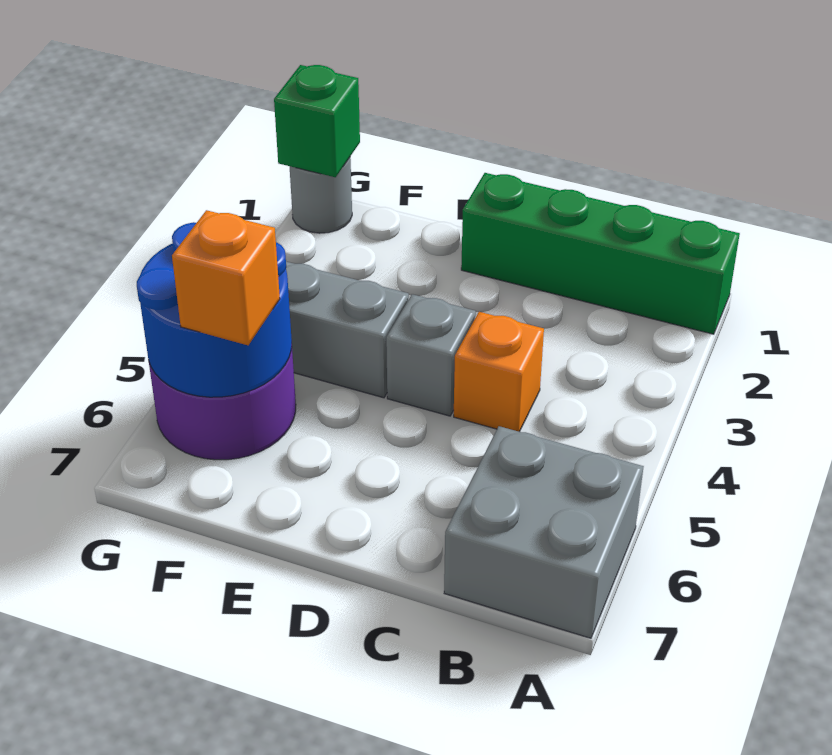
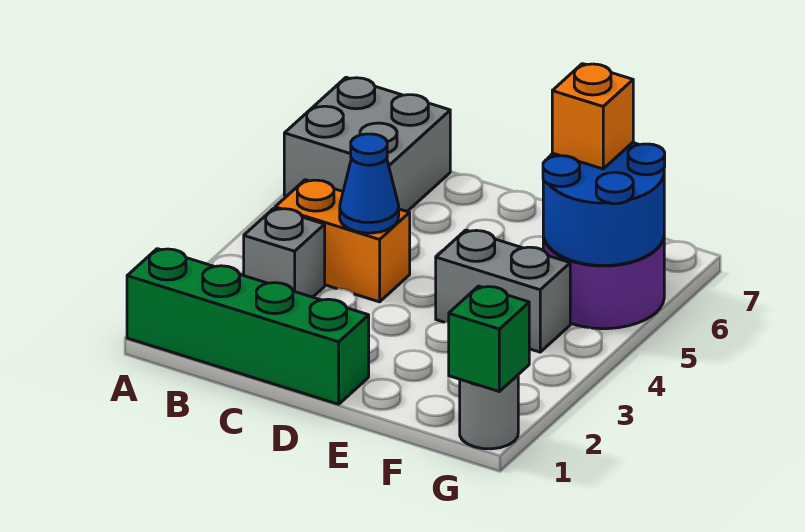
orange brick C4 level 1 -> orange brick B4:C4 level 1
none -> blue cone C4 level 2
grey brick D4 level 1 -> grey brick B3 level 1

